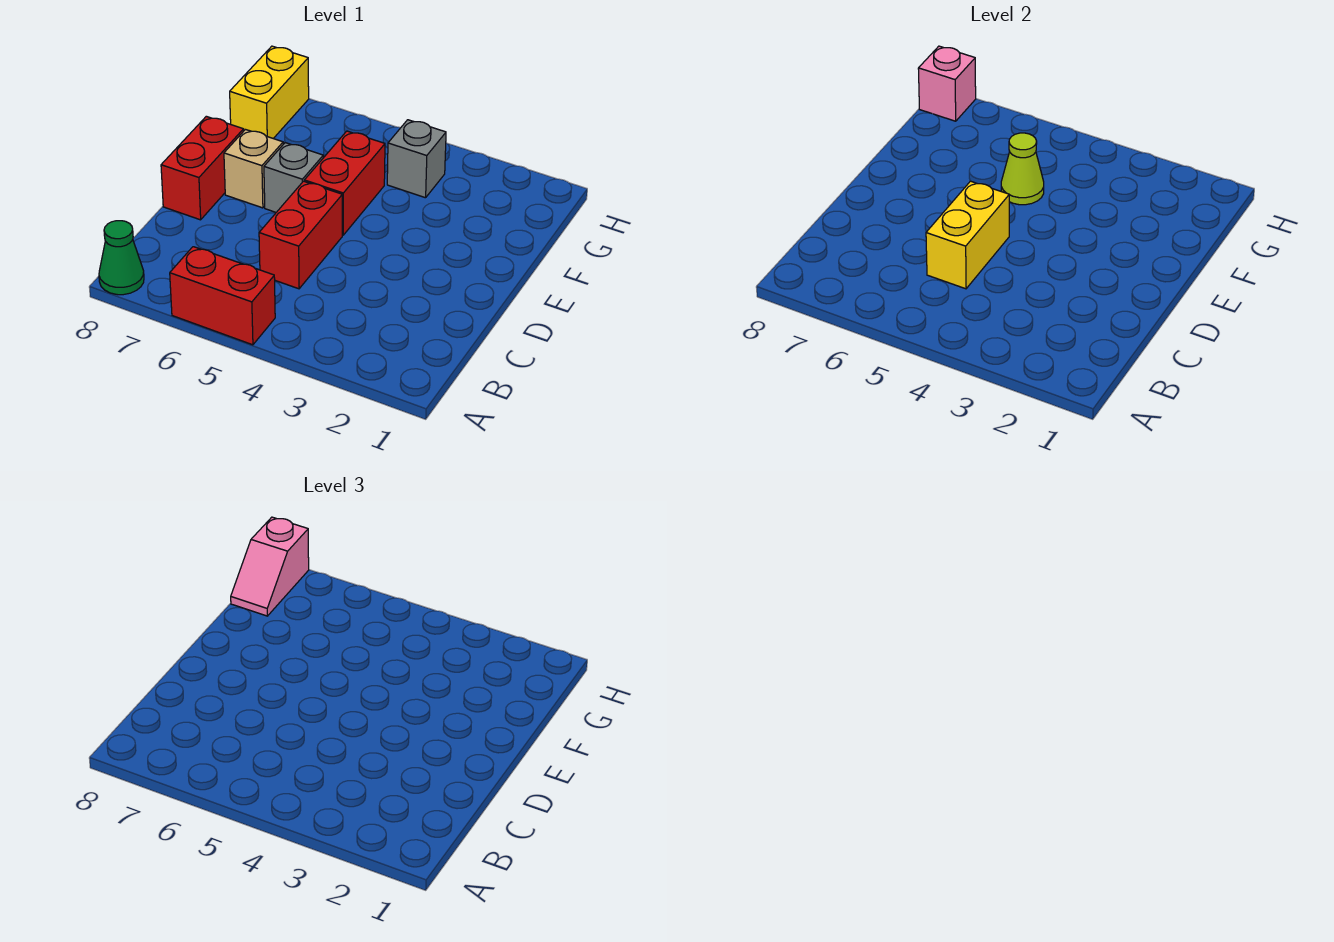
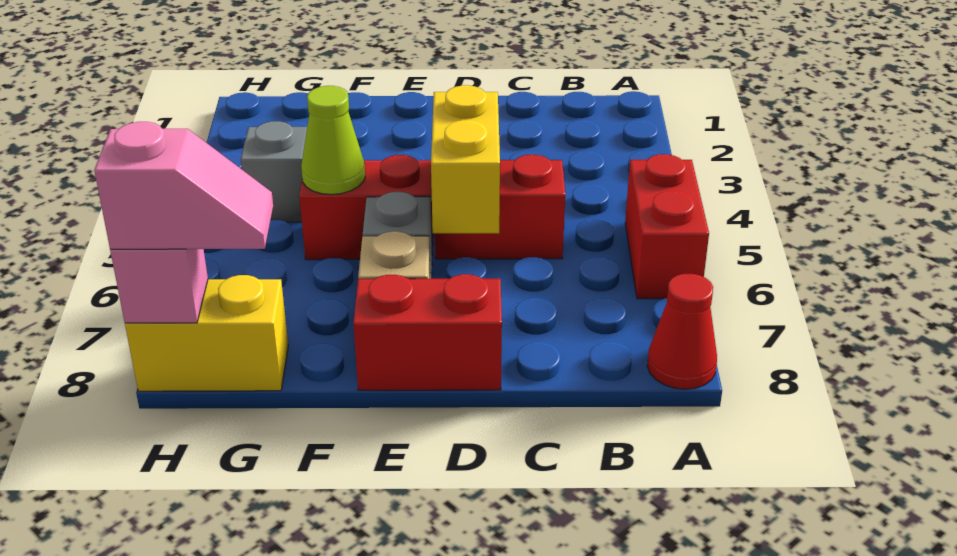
green cone A8 level 1 -> red cone A8 level 1
yellow brick C5:D5 level 2 -> yellow brick D5:D6 level 2

